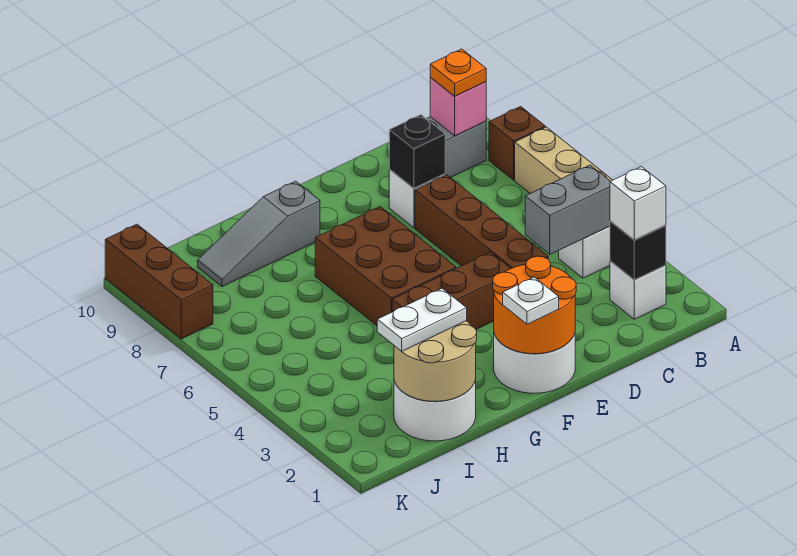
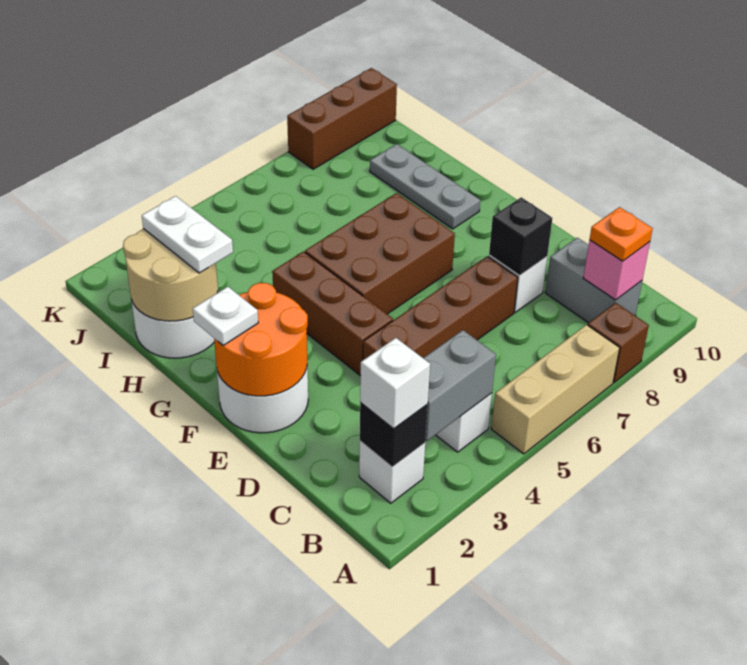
grey brick B4:C4 level 2 -> grey brick B3:B4 level 2
grey slope G9:I9 level 1 top G -> grey plate G9:I9 level 1

